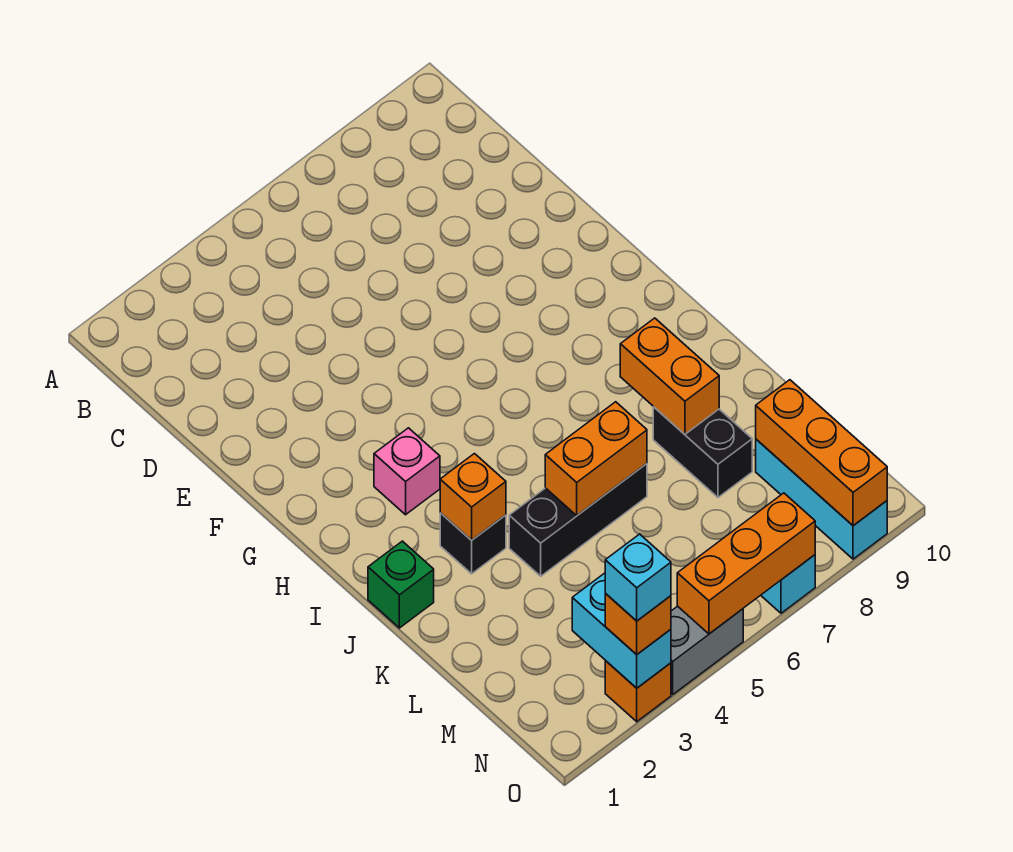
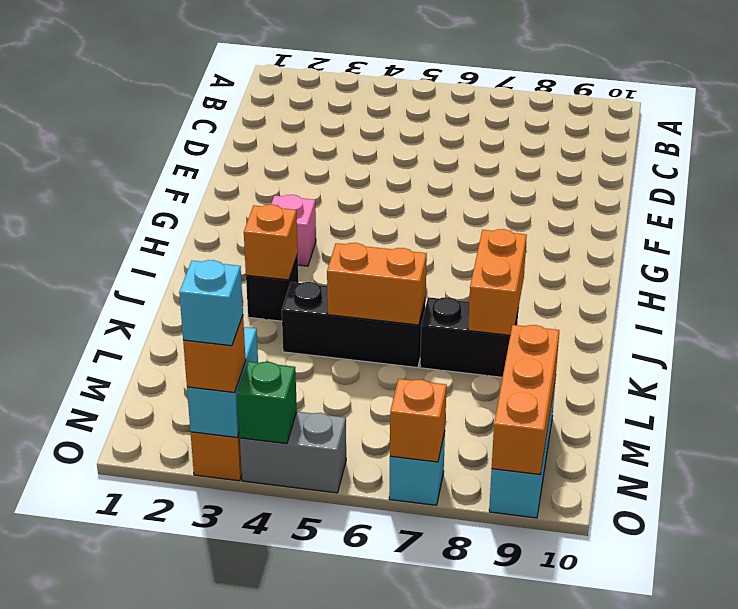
green brick J1 level 1 -> green brick O4 level 2
black brick K8:L8 level 1 -> black brick K7:K8 level 1
orange brick O5:O7 level 2 -> orange brick O7 level 2

